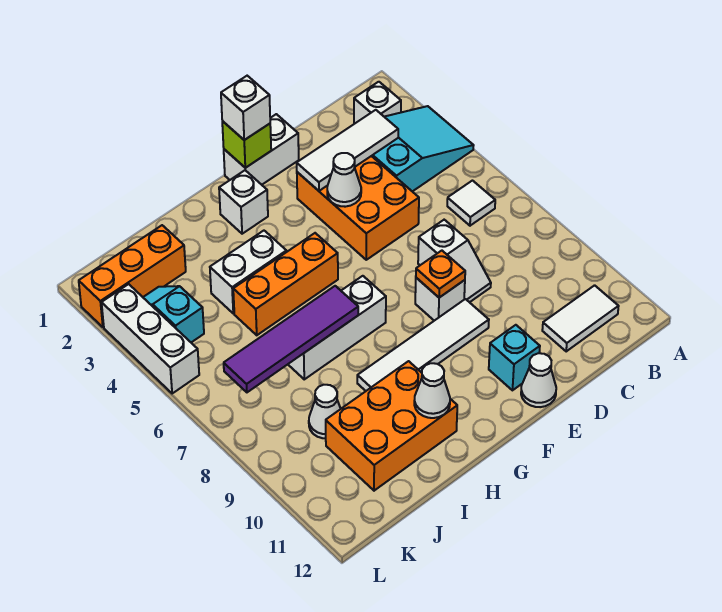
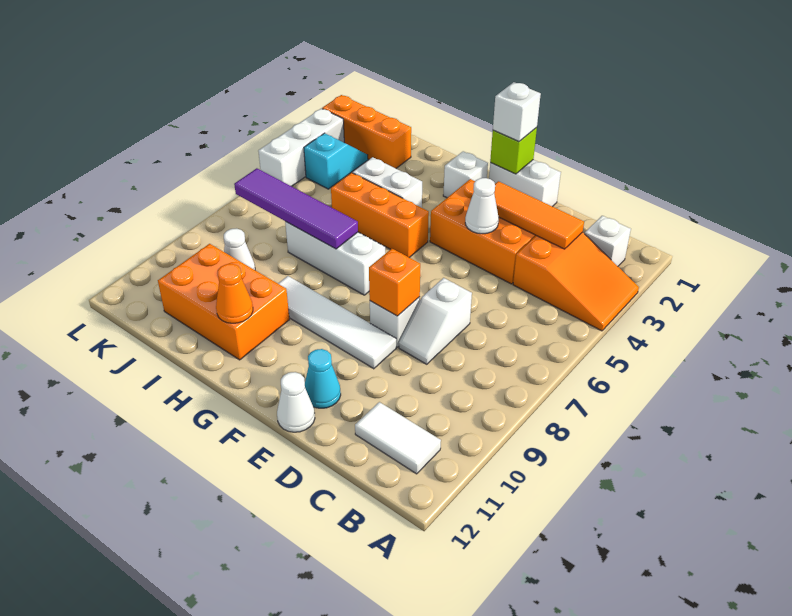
cyan slope A3:C4 level 1 top C -> orange slope A3:C4 level 1 top C
white tile B6 level 1 -> none
white tile C3:E3 level 2 -> orange tile C3:E3 level 2
orange brick D3:E5 level 1 -> orange brick D3:F4 level 1
orange plate E8 level 2 -> orange brick E8 level 2
cyan brick E11 level 1 -> cyan cone E11 level 1
white cone H11 level 2 -> orange cone H11 level 2

